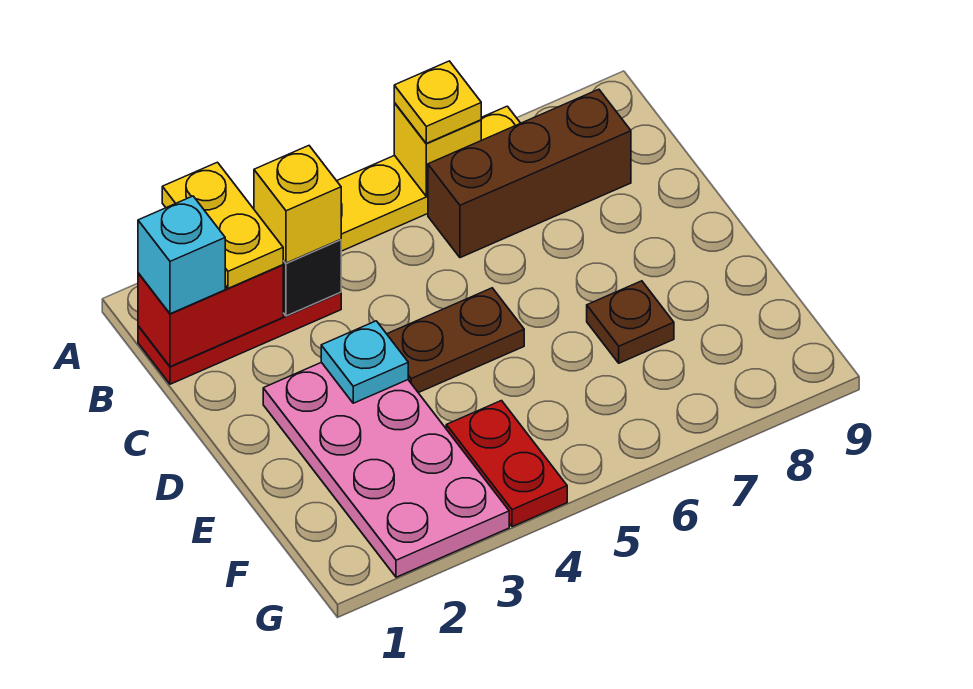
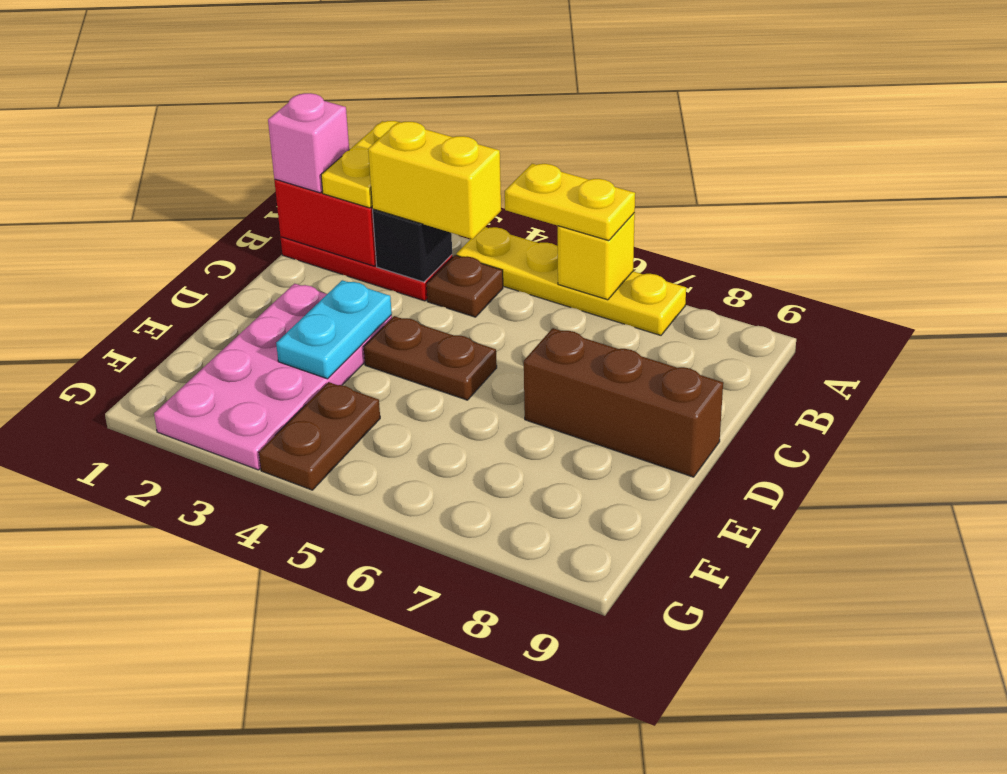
yellow plate A6 level 3 -> yellow plate A5:A6 level 3
cyan brick B1 level 3 -> pink brick B1 level 3
yellow brick B3 level 3 -> yellow brick B3:B4 level 3
brown brick B6:B8 level 1 -> brown brick D7:D9 level 1
cyan plate D3 level 2 -> cyan plate D3:E3 level 2
brown plate E7 level 1 -> brown plate B4 level 1
red plate F4:G4 level 1 -> brown plate F4:G4 level 1

